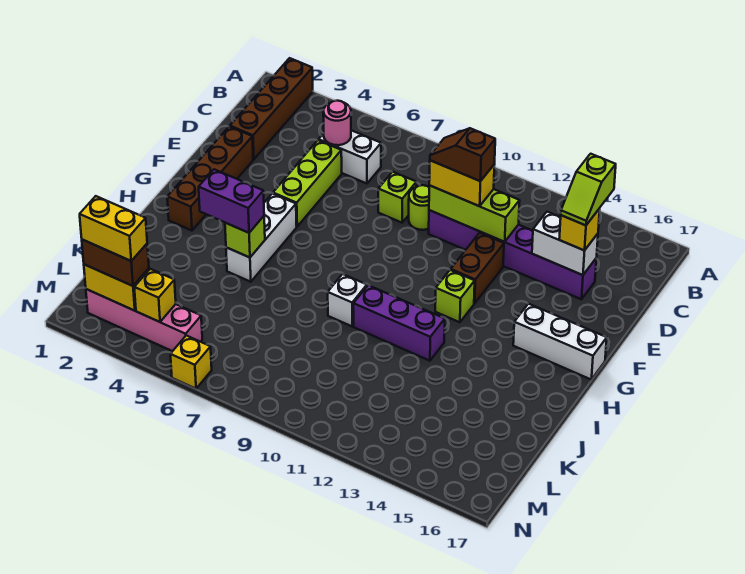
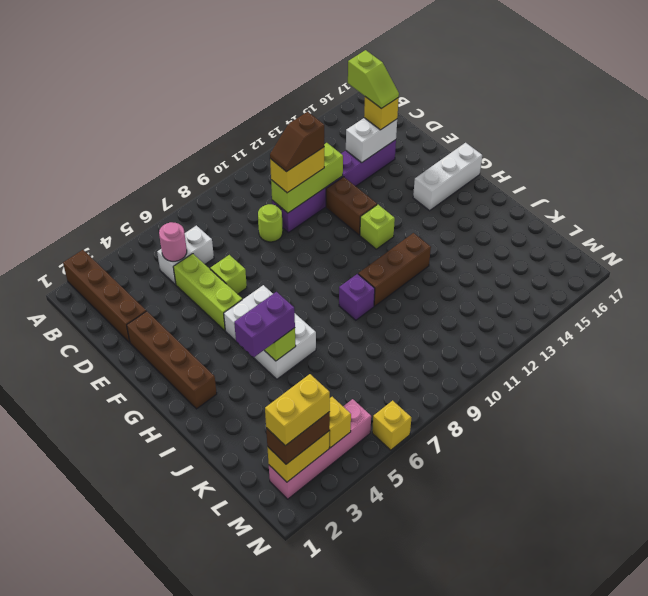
lime brick D8 level 1 -> lime brick E6 level 1
white brick G5:I5 level 1 -> white brick G5:I6 level 1
white brick I9 level 1 -> purple brick I9 level 1
purple brick I10:I12 level 1 -> brown brick I10:I12 level 1

